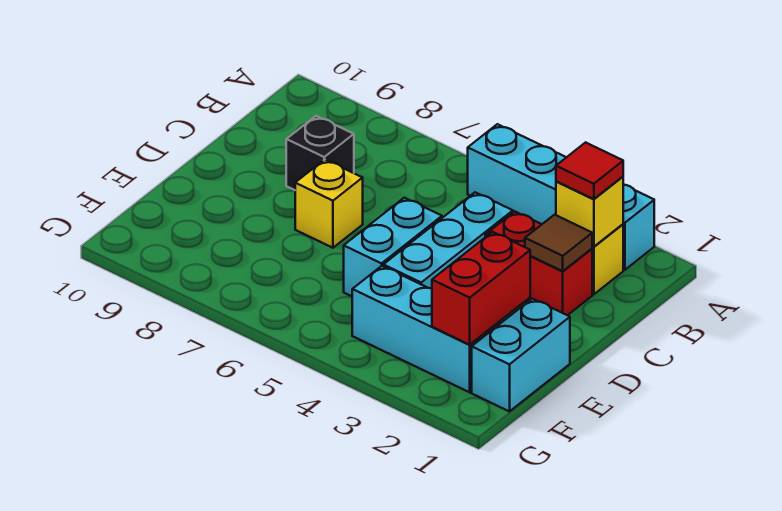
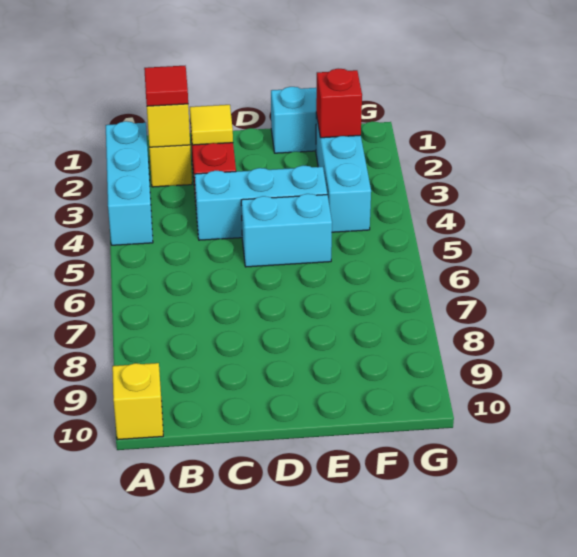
cyan brick A2:A5 level 1 -> cyan brick A2:A4 level 1
brown tile C2 level 2 -> yellow tile C2 level 2
black brick C8 level 1 -> none
yellow brick D7 level 1 -> yellow brick A10 level 1
red brick E2:F2 level 2 -> red brick F2 level 2

